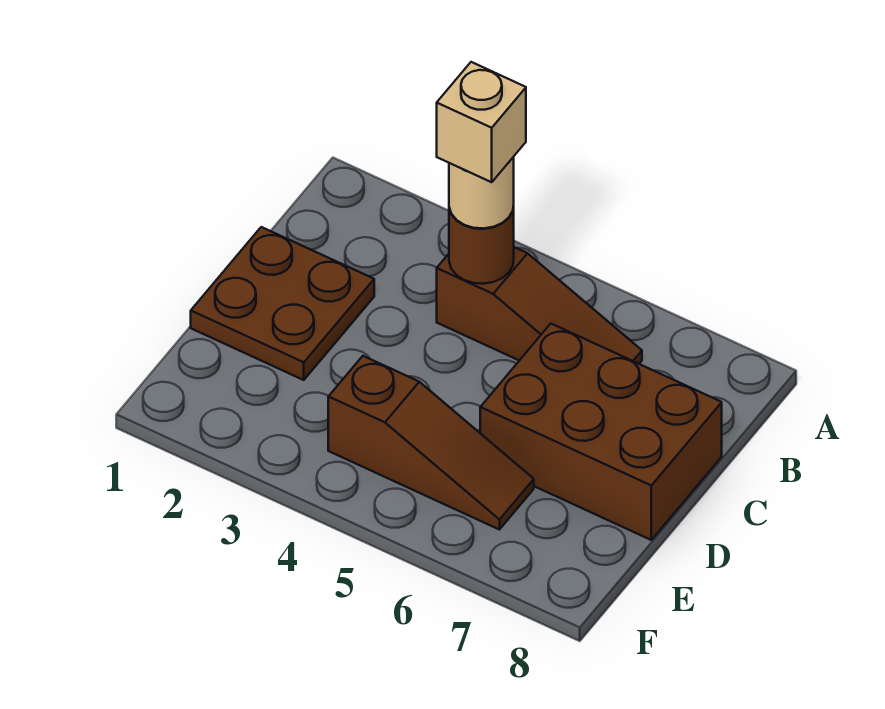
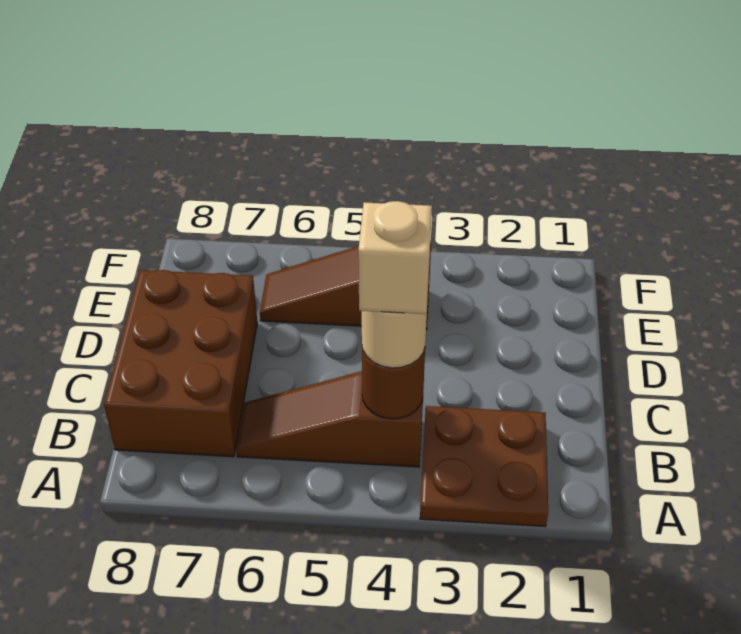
brown plate C1:D2 level 1 -> brown plate A2:B3 level 1
brown brick C6:D8 level 1 -> brown brick B7:D8 level 1

